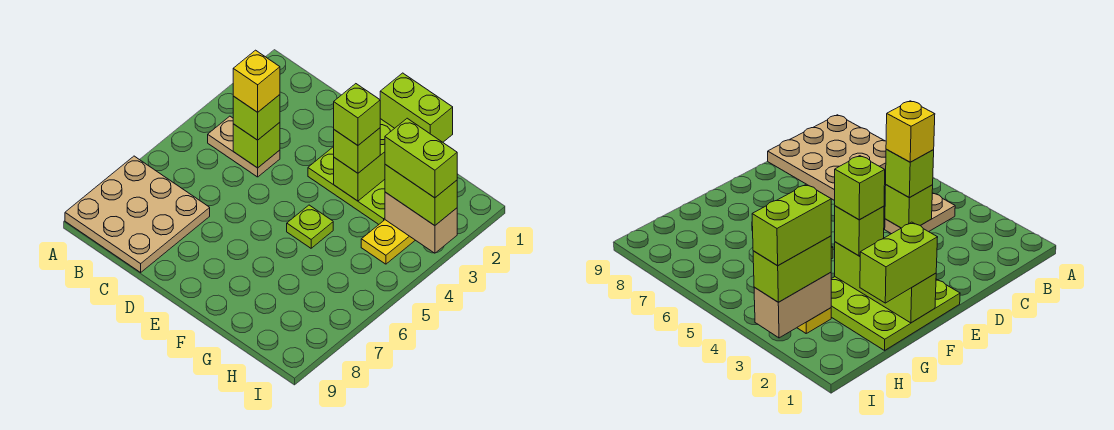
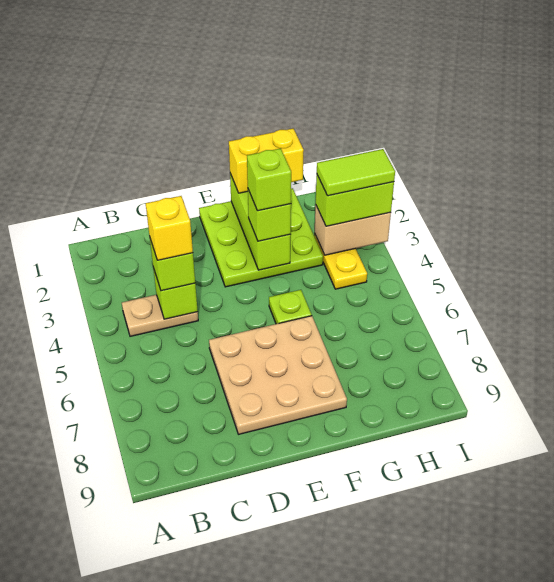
tan plate A7:C9 level 1 -> tan plate D6:F8 level 1
lime brick F1:G1 level 3 -> yellow brick F1:G1 level 3
lime brick H3:I3 level 4 -> lime tile H3:I3 level 4

